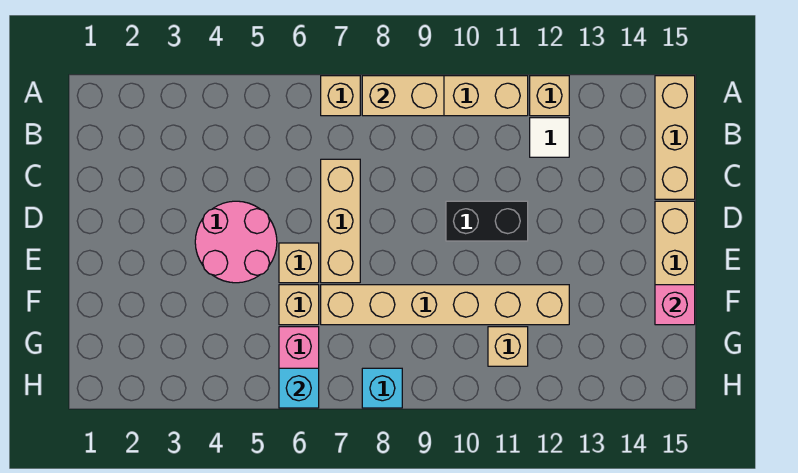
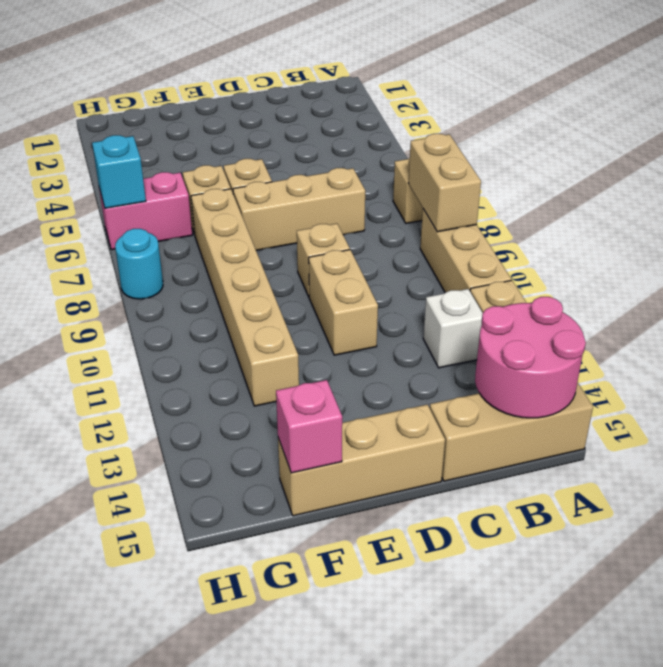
white tile B12 level 1 -> white brick B12 level 1
pink round brick D4:E5 level 1 -> pink round brick A14:B15 level 2
black brick D10:D11 level 1 -> tan brick D10:D11 level 1
tan brick G11 level 1 -> tan brick D9 level 1
cyan brick H8 level 1 -> cyan round brick H8 level 1

